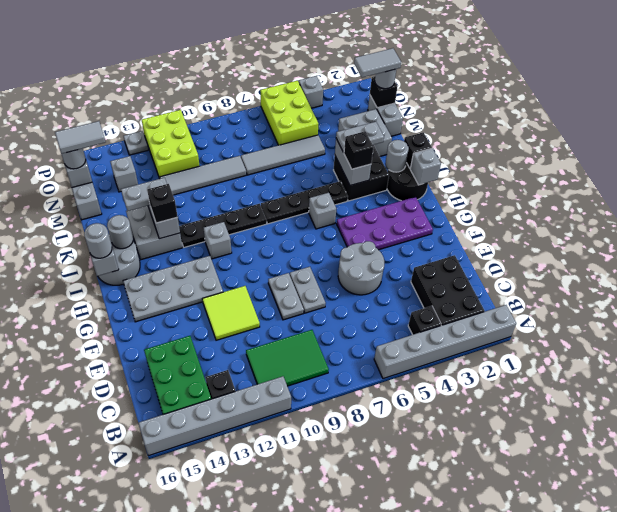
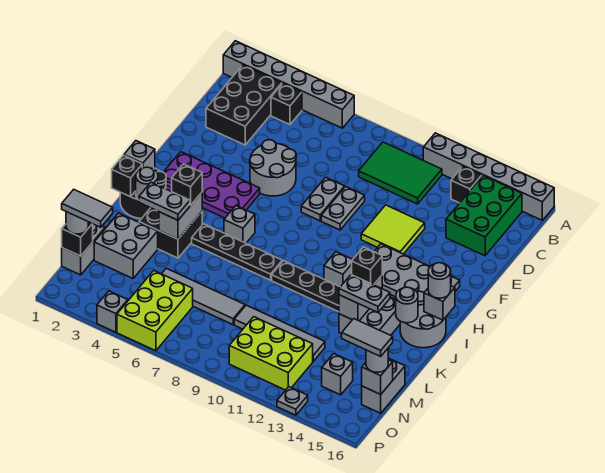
lime brick N11:P12 level 1 -> lime brick N10:O12 level 1

